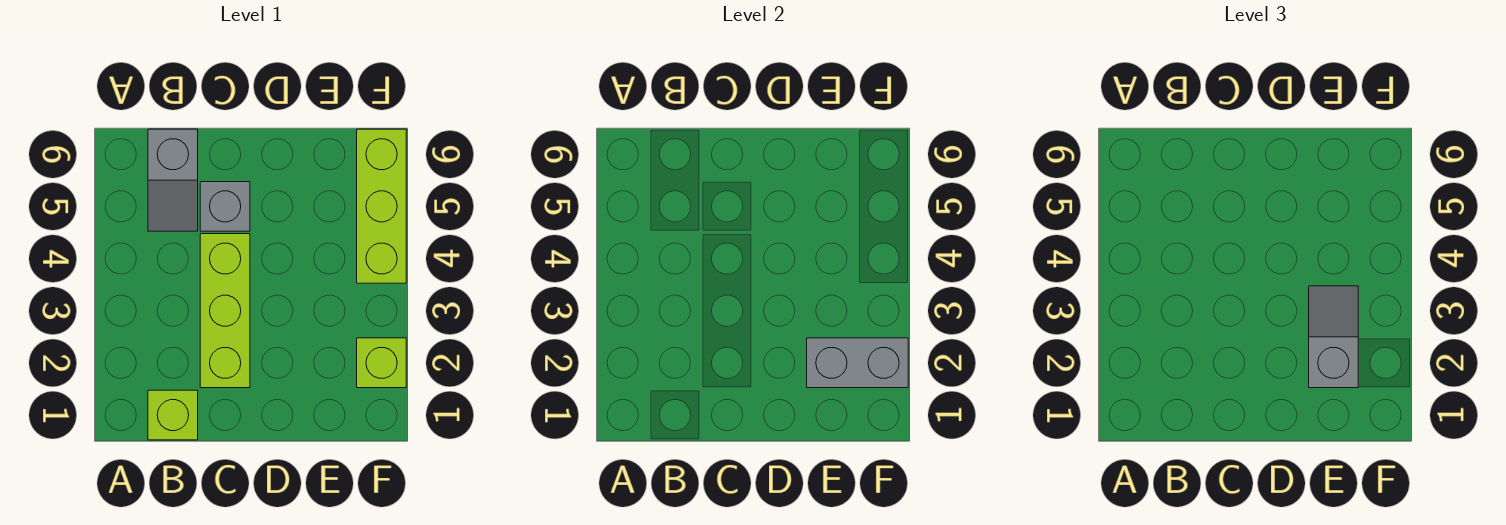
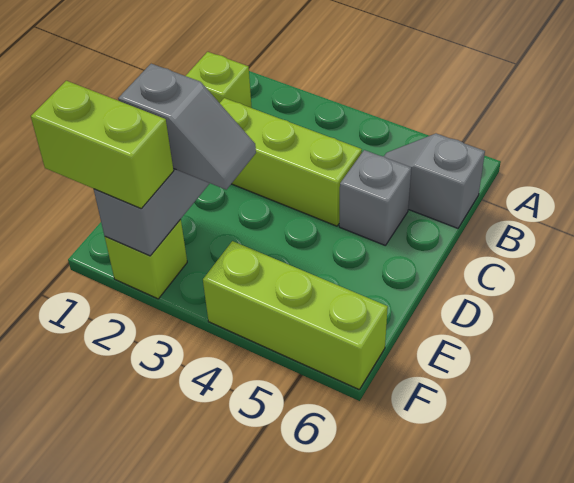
none -> lime brick F1:F2 level 3

